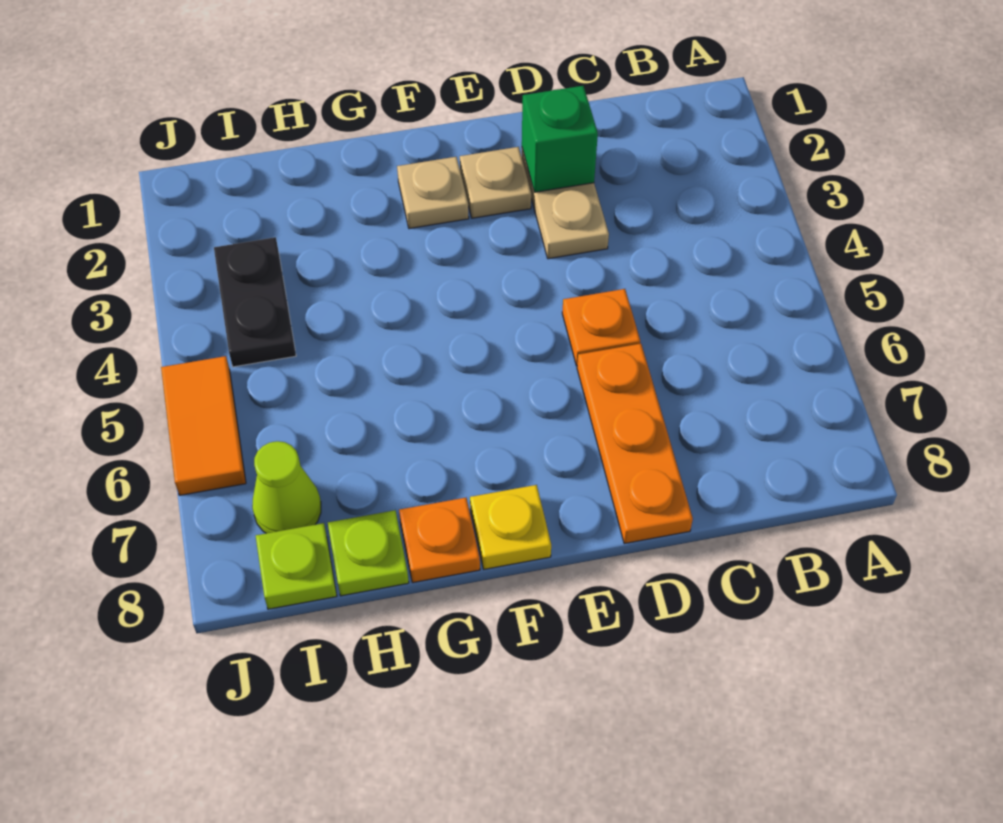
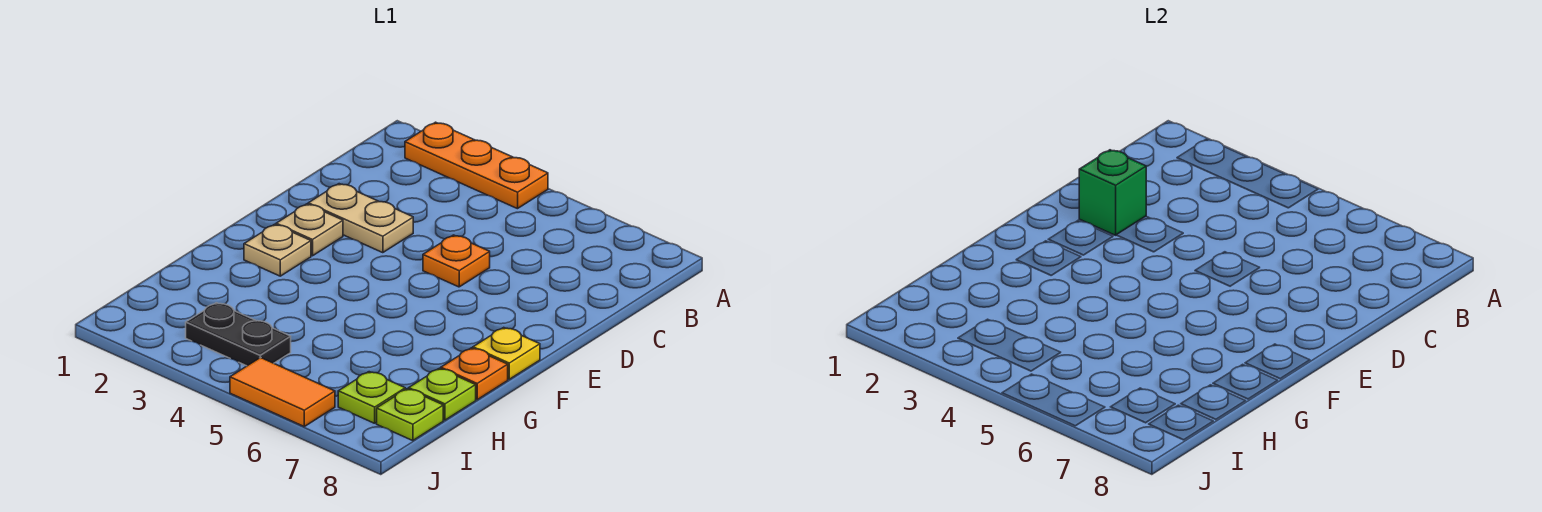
orange plate D6:D8 level 1 -> orange plate A2:A4 level 1
lime cone I7 level 1 -> lime plate I7 level 1

